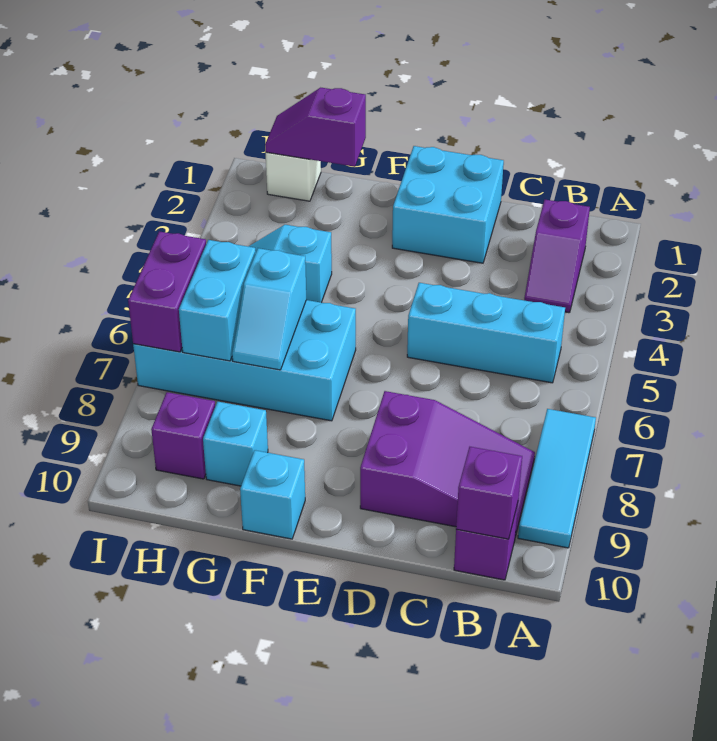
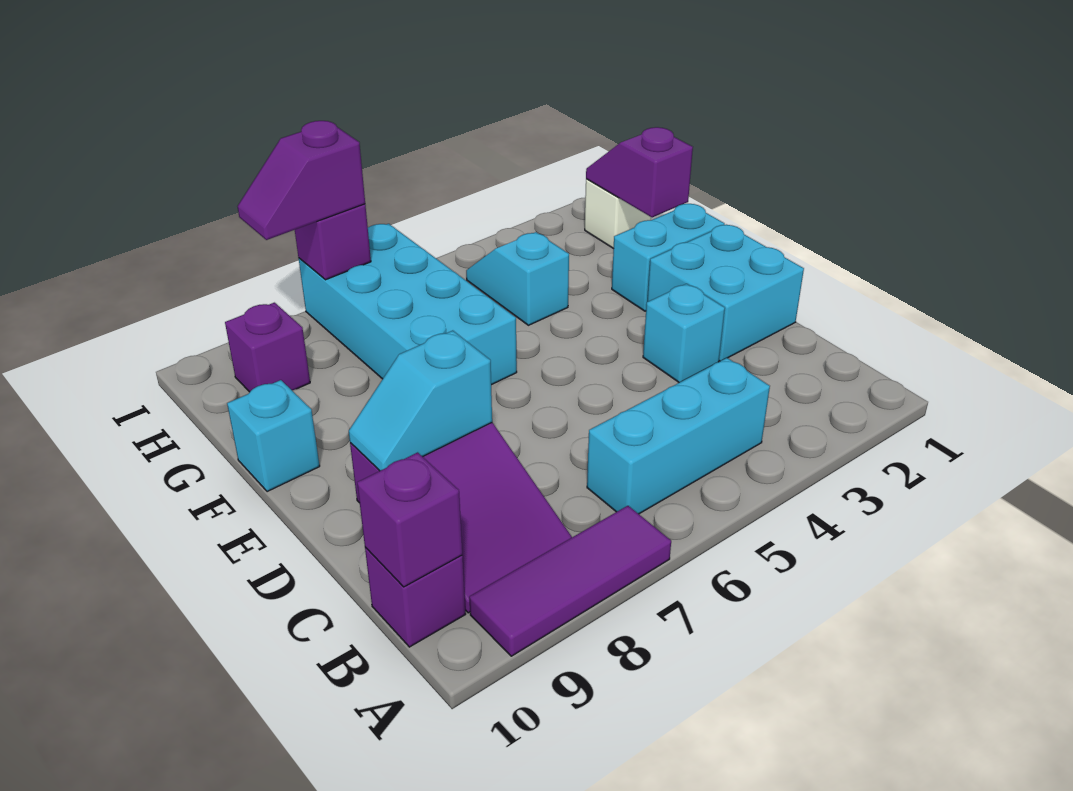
cyan tile A7:A9 level 1 -> purple tile A7:A9 level 1
purple slope B2:B3 level 1 top 2 -> purple slope I7:I8 level 3 top 7
cyan brick B5:D5 level 1 -> cyan brick B4:B6 level 1
cyan slope G6:G7 level 2 top 6 -> cyan slope D8:D9 level 2 top 8
cyan brick G9 level 1 -> cyan brick D3 level 1
cyan brick H6:H7 level 2 -> cyan brick F1:F2 level 1
purple brick I6:I7 level 2 -> purple brick I7 level 2

